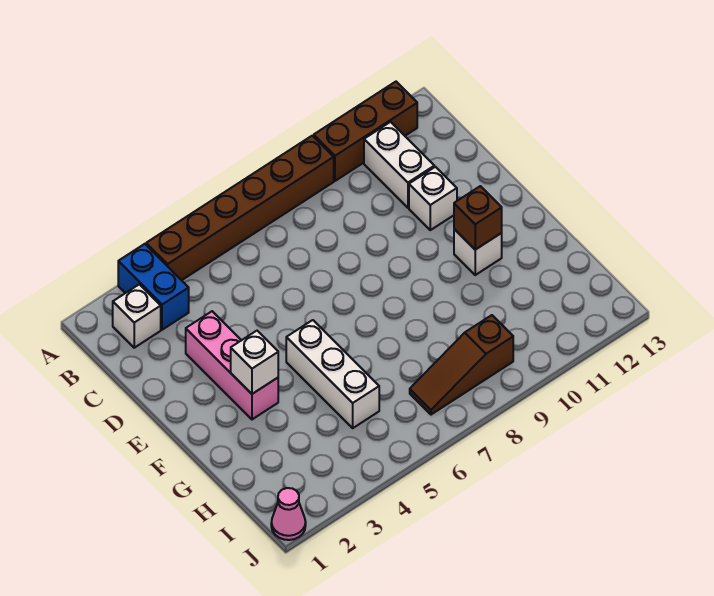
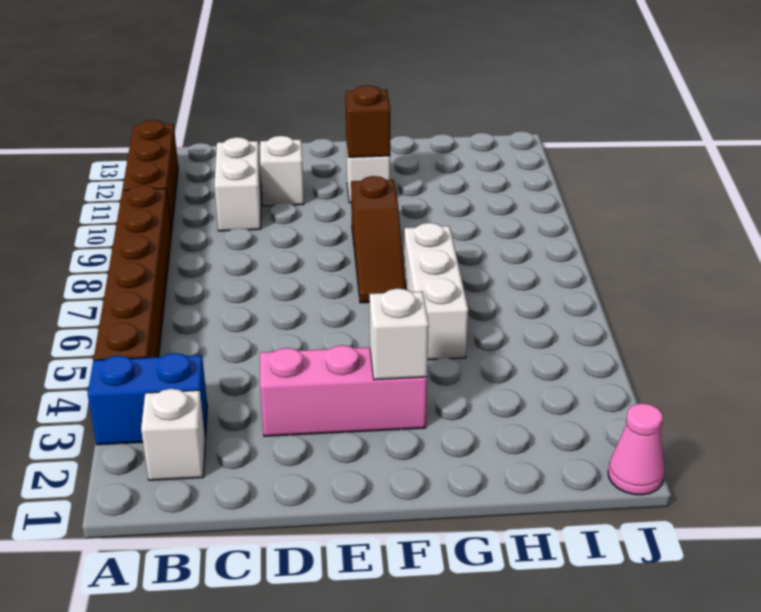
white brick B11:C11 level 1 -> white brick C10:C11 level 1
white brick F5:H5 level 1 -> white brick G5:G7 level 1
brown slope I7:I9 level 1 top 9 -> brown slope F7:F9 level 1 top 9

